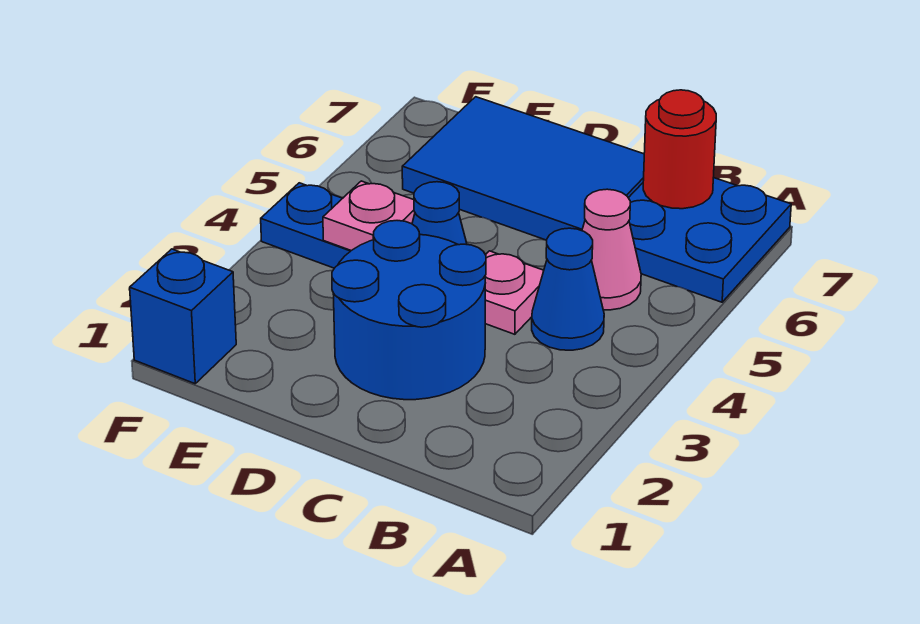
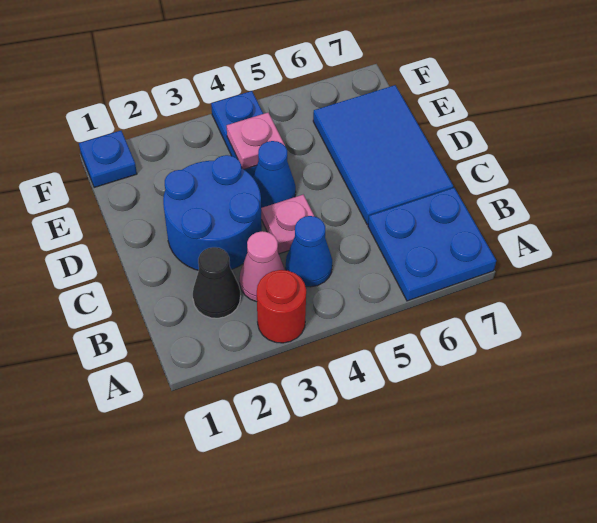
none -> black cone B2 level 1
pink cone B5 level 1 -> pink cone B3 level 1
red round brick B7 level 2 -> red round brick A3 level 1
blue brick F1 level 1 -> blue plate F1 level 1

